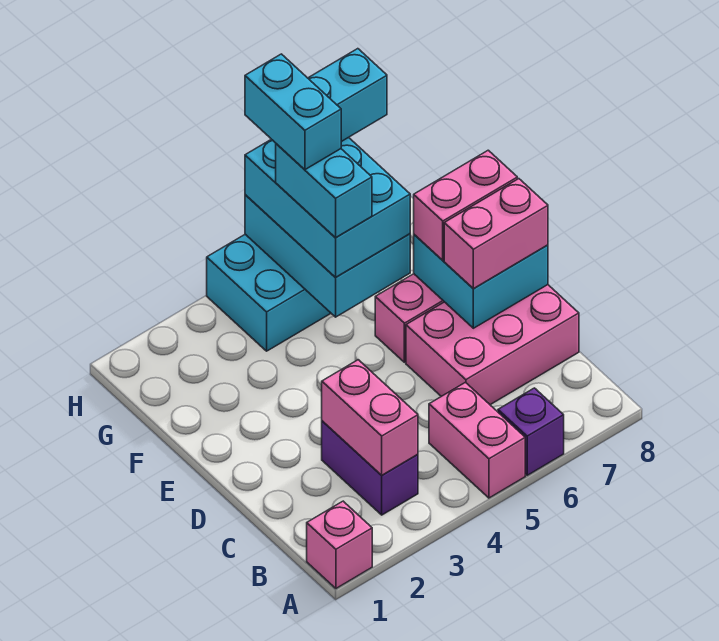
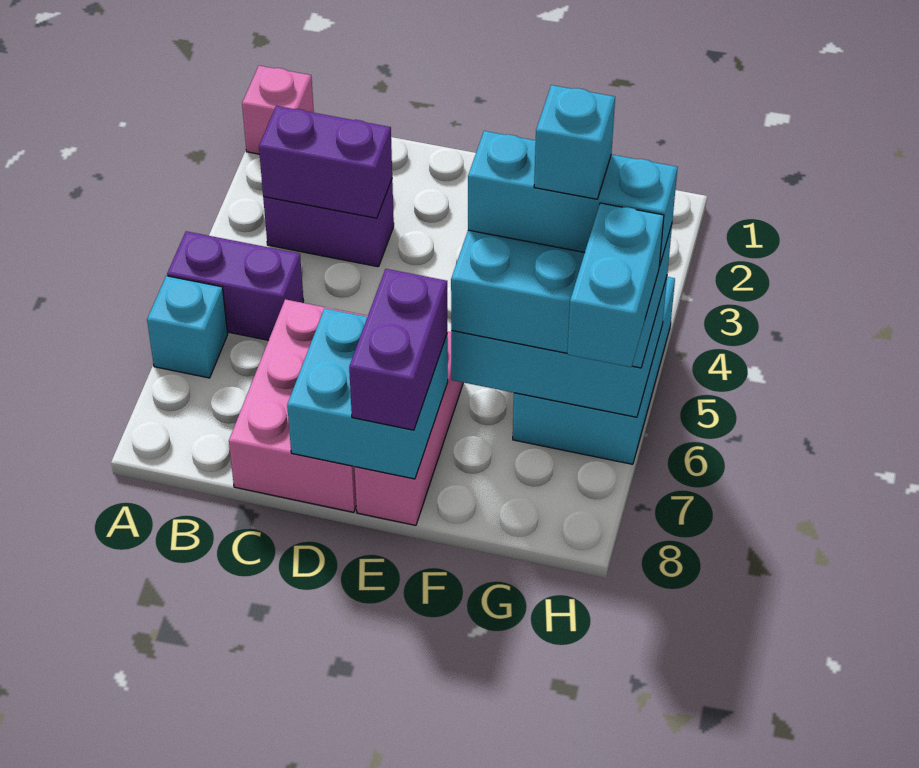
pink brick A5:B5 level 1 -> purple brick A5:B5 level 1
purple brick A6 level 1 -> cyan brick A6 level 1
pink brick B3:C3 level 2 -> purple brick B3:C3 level 2
pink brick D7:D8 level 3 -> none
pink brick E7:E8 level 3 -> purple brick E7:E8 level 3
cyan brick F5:G5 level 4 -> cyan brick F5:H5 level 4
cyan brick G5:H5 level 5 -> cyan brick G5 level 5

